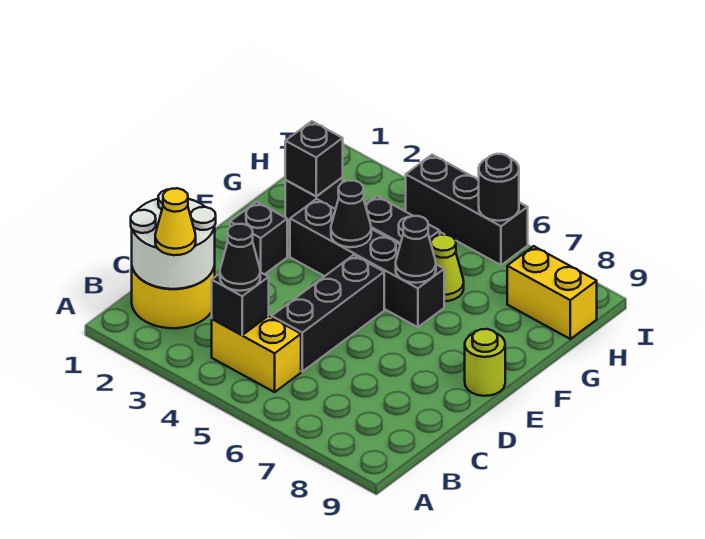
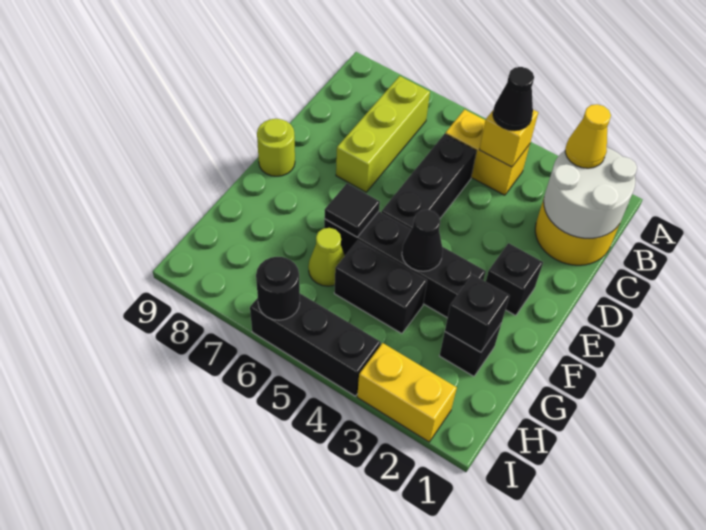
black brick B4 level 2 -> yellow brick B4 level 2
none -> lime brick B7:D7 level 1
black cone F6 level 2 -> black tile F6 level 2
yellow brick H8:H9 level 1 -> yellow brick I2:I3 level 1

